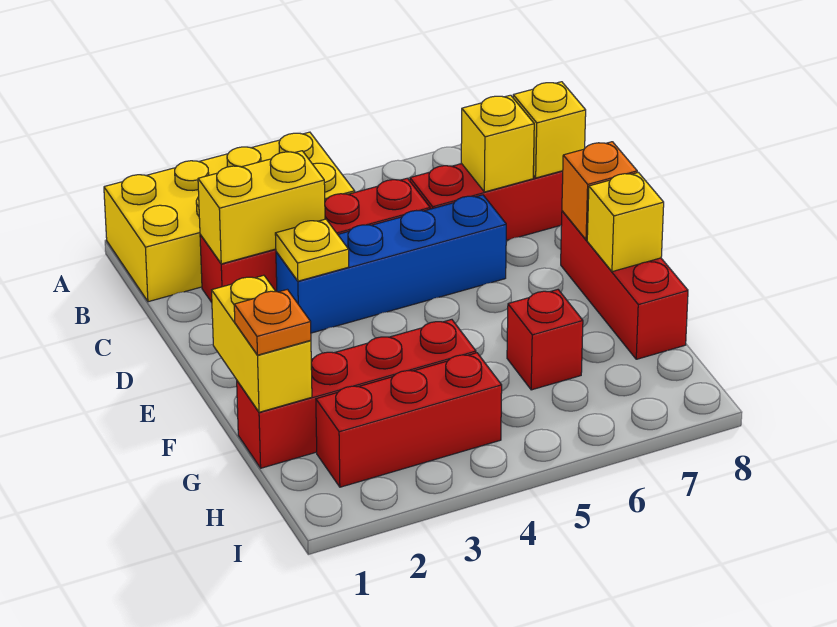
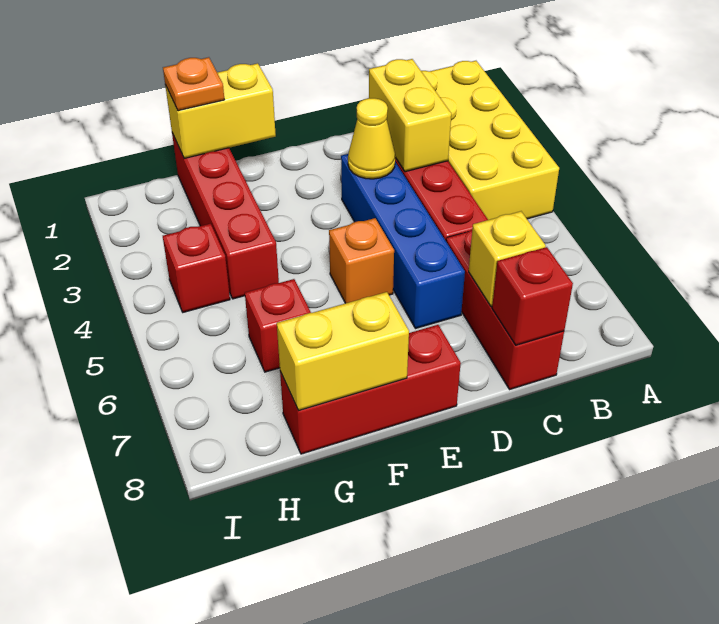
yellow brick C8 level 2 -> red brick C8 level 2
yellow plate D3 level 2 -> yellow cone D3 level 2
orange brick E8 level 2 -> orange brick E5 level 1
yellow brick F8 level 2 -> yellow brick F8:G8 level 2
red brick H2:H4 level 1 -> red brick H4 level 1

